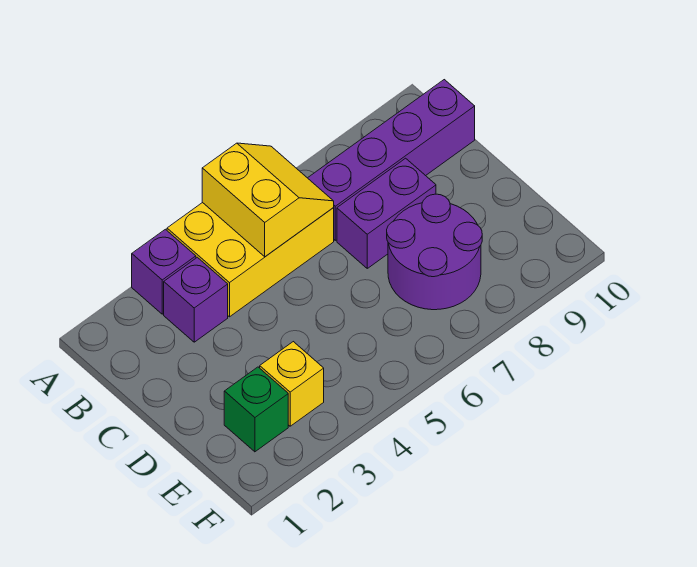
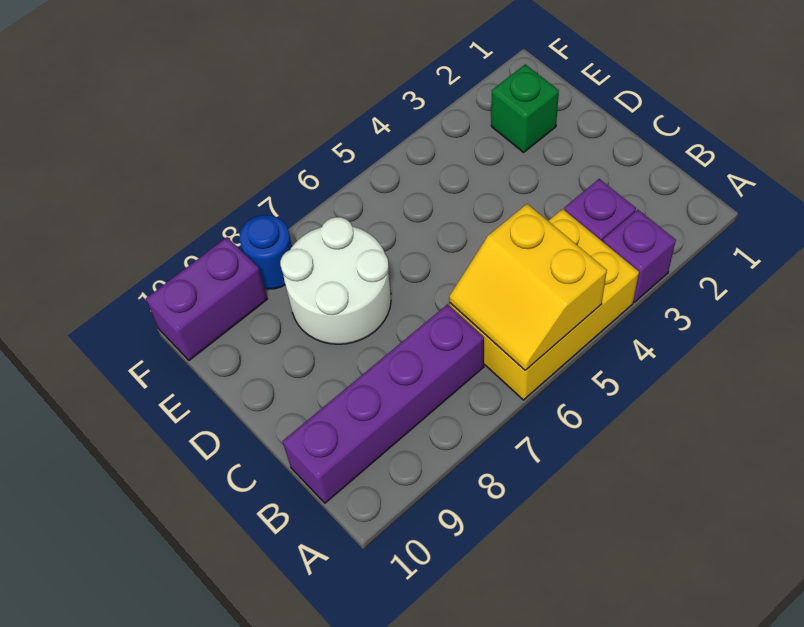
purple brick C7:C8 level 1 -> purple brick F9:F10 level 1
purple round brick D7:E8 level 1 -> white round brick D7:E8 level 1
yellow brick E3 level 1 -> none
none -> blue round brick F8 level 1

